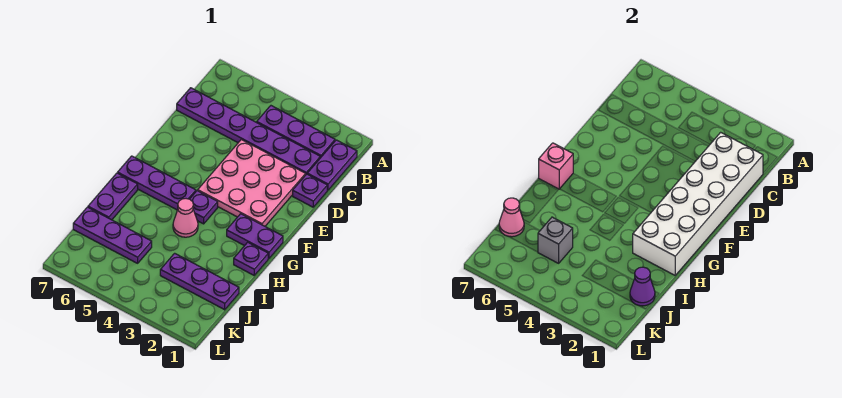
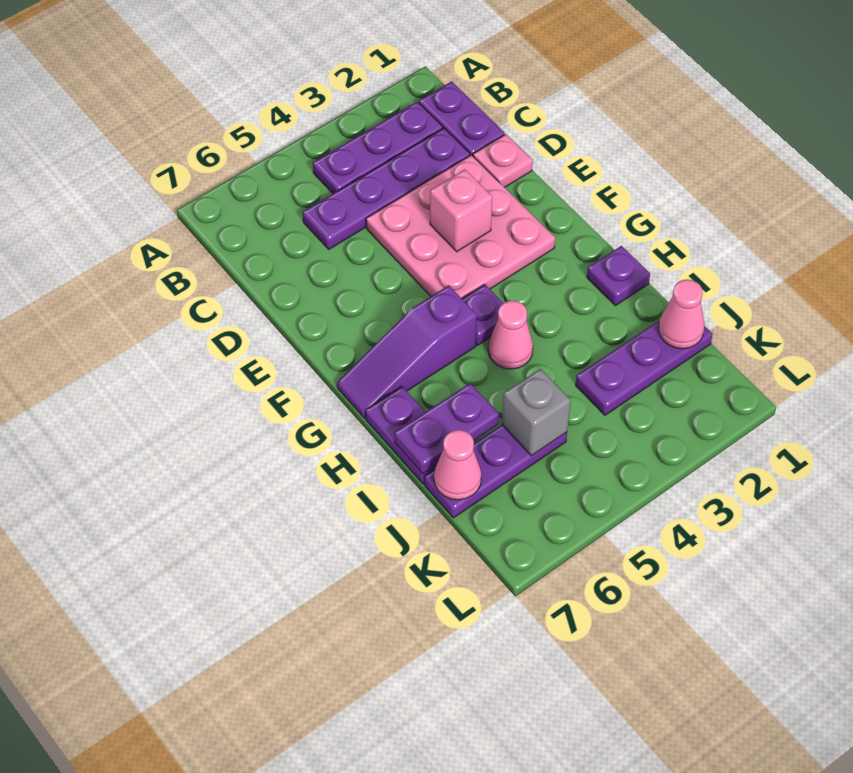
white brick C1:H2 level 2 -> none
purple plate C2:C7 level 1 -> purple plate C2:C5 level 1
purple plate D1 level 1 -> pink plate D1 level 1
purple plate G1:G2 level 1 -> purple plate I6:I7 level 2
purple plate G5:G7 level 1 -> purple slope G5:G7 level 1 top 5
pink brick G7 level 2 -> pink brick E3 level 2
purple cone J1 level 2 -> pink cone J1 level 2

